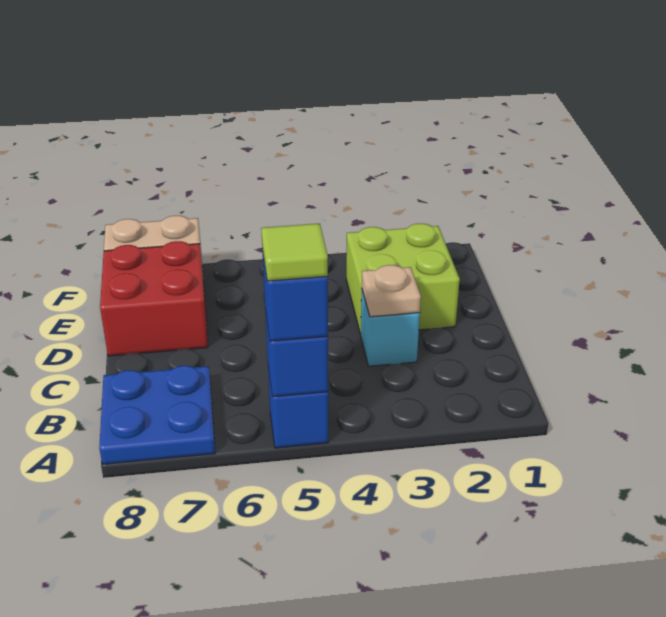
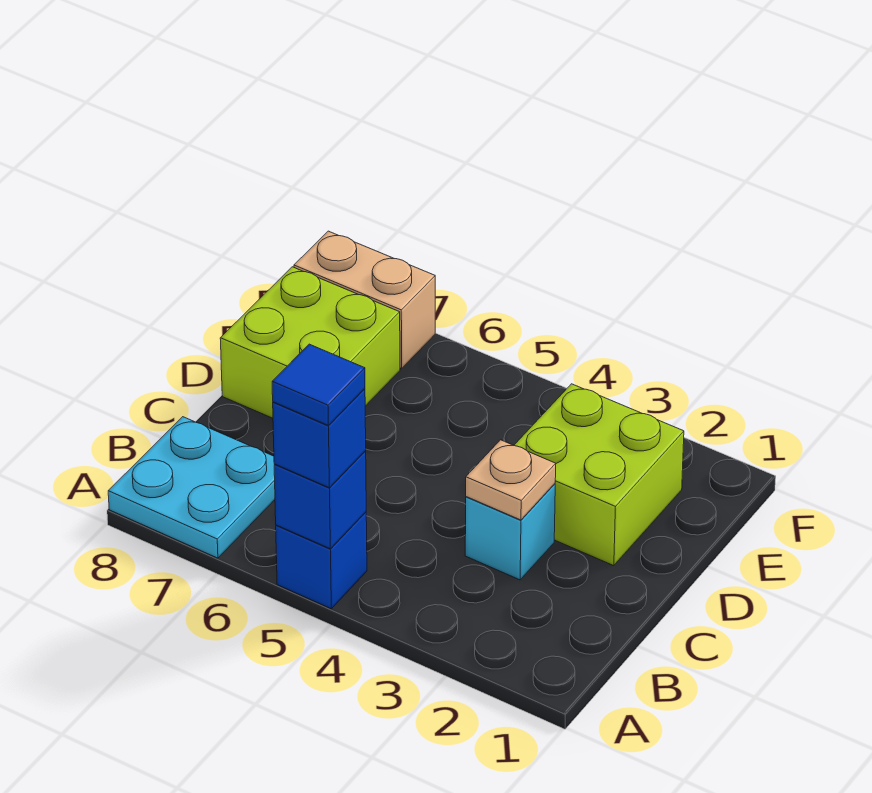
lime tile A5 level 4 -> blue tile A5 level 4
blue plate A7:B8 level 1 -> cyan plate A7:B8 level 1
red brick D7:E8 level 1 -> lime brick D7:E8 level 1

